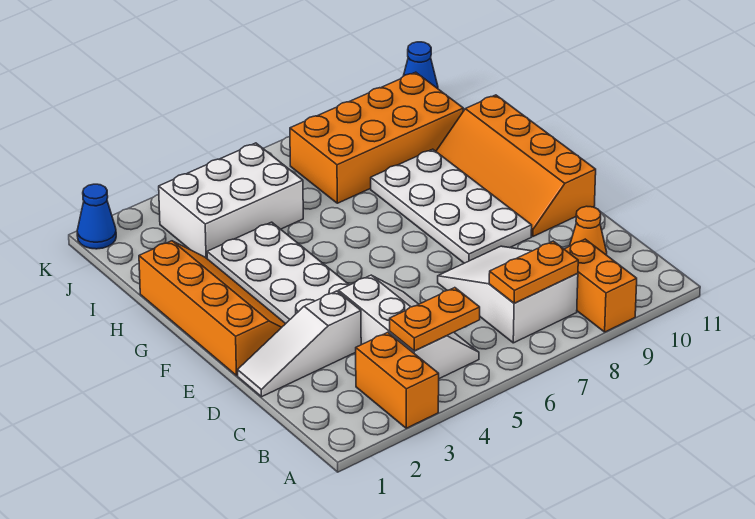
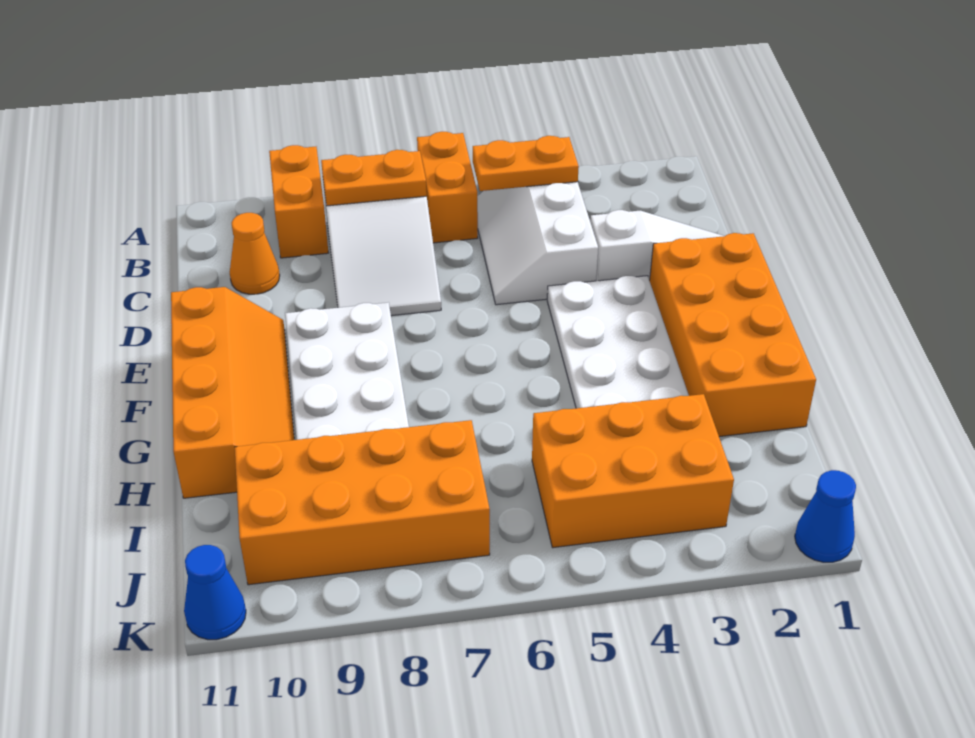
orange brick A3:B3 level 1 -> orange brick A6:B6 level 1
orange slope E1:H2 level 1 top 1 -> orange brick E1:H2 level 1
white brick I3:J5 level 1 -> orange brick I3:J5 level 1

